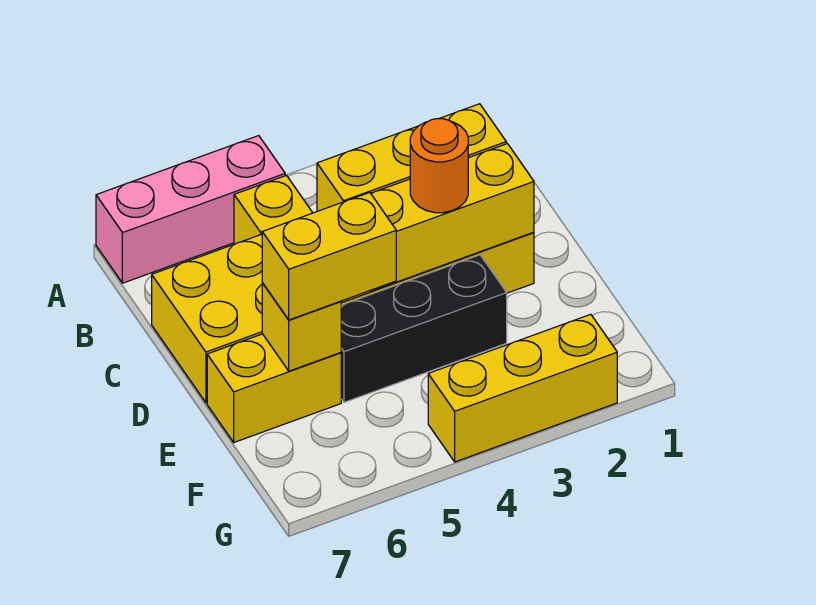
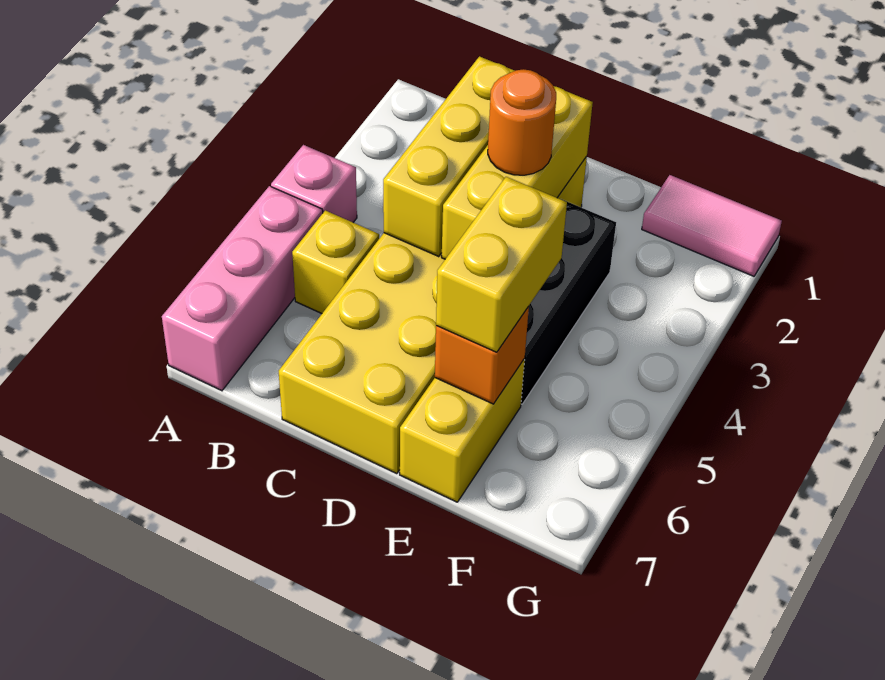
none -> pink brick A4 level 1
yellow brick E6 level 2 -> orange brick E6 level 2
none -> pink tile F1:G1 level 1
yellow brick G2:G4 level 1 -> none

